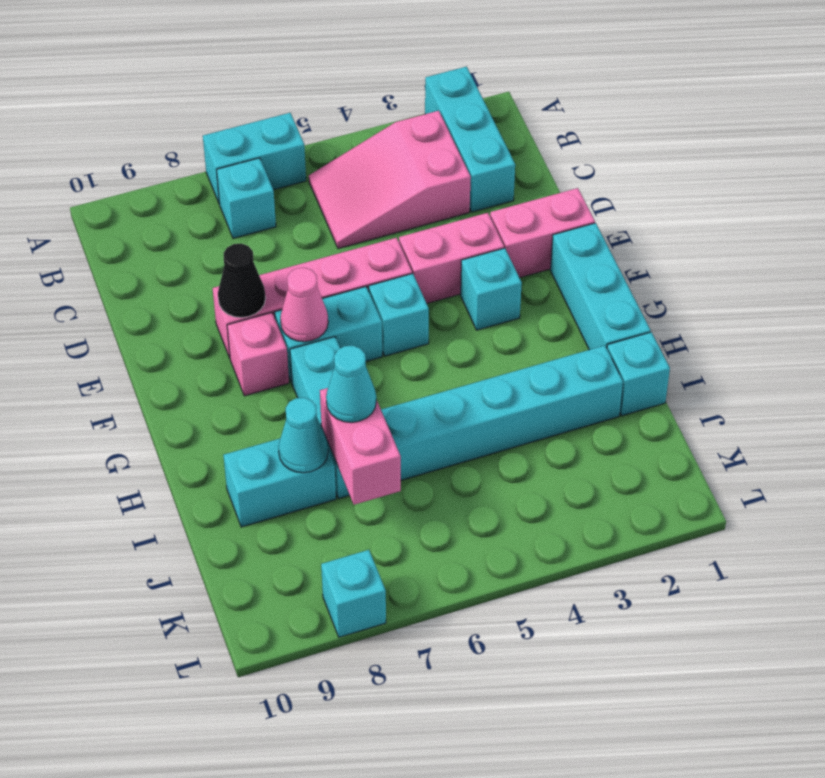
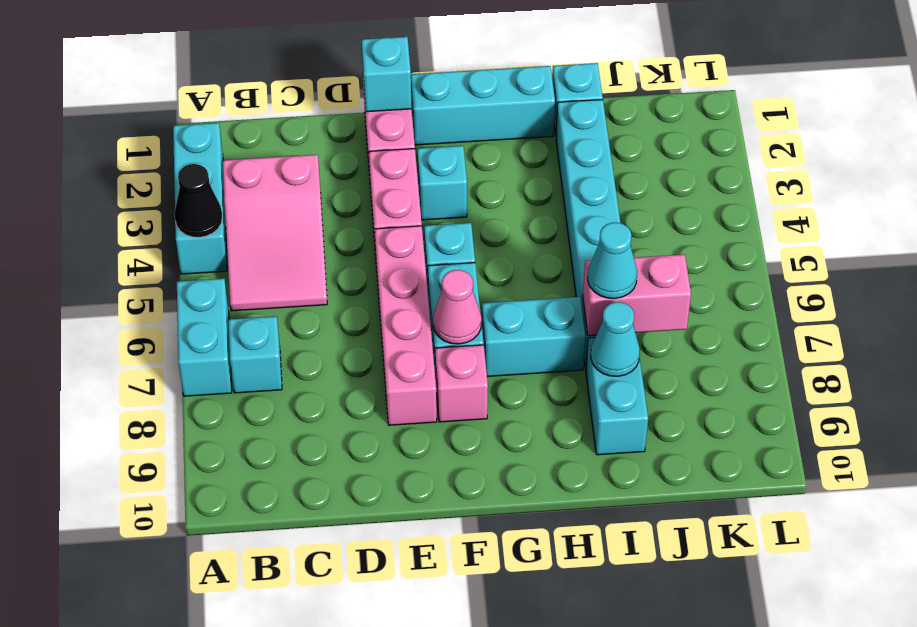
cyan brick A2:C2 level 1 -> cyan brick A2:A4 level 1
black cone E8 level 2 -> black cone A4 level 2
cyan brick L8 level 1 -> cyan brick E1 level 2

